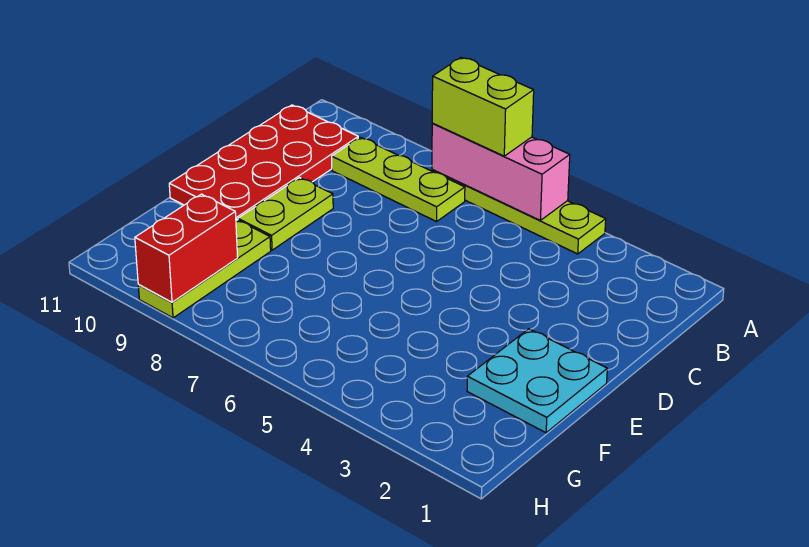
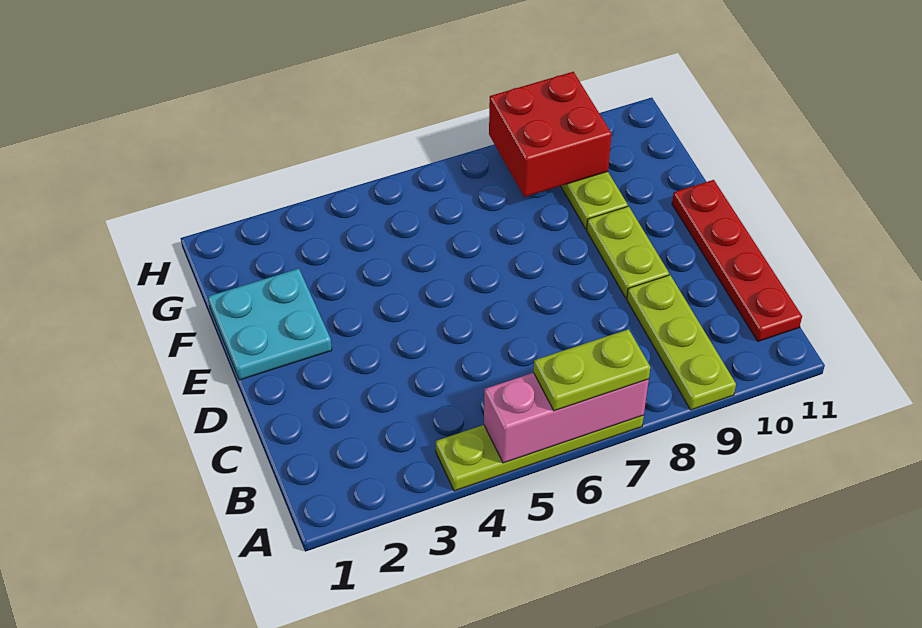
lime brick A6:A7 level 3 -> lime plate A6:A7 level 3
lime plate B7:B9 level 1 -> lime plate A9:C9 level 1
red plate B10:E11 level 1 -> red plate B11:E11 level 1
red brick G9:H9 level 2 -> red brick G8:H9 level 2

